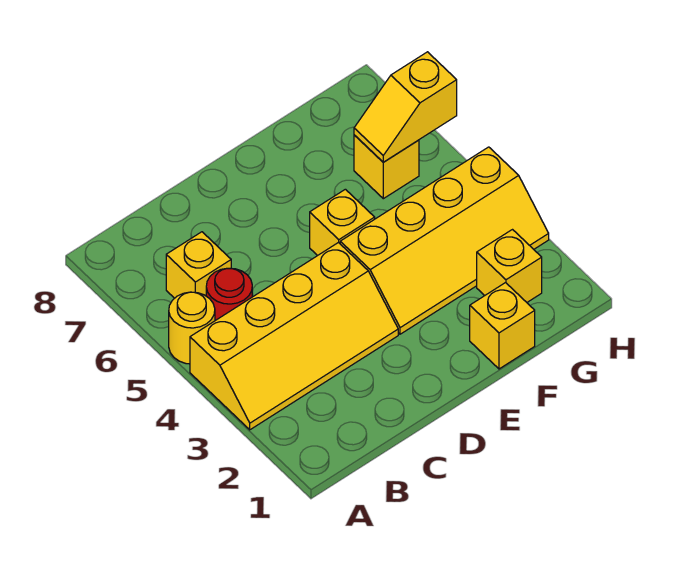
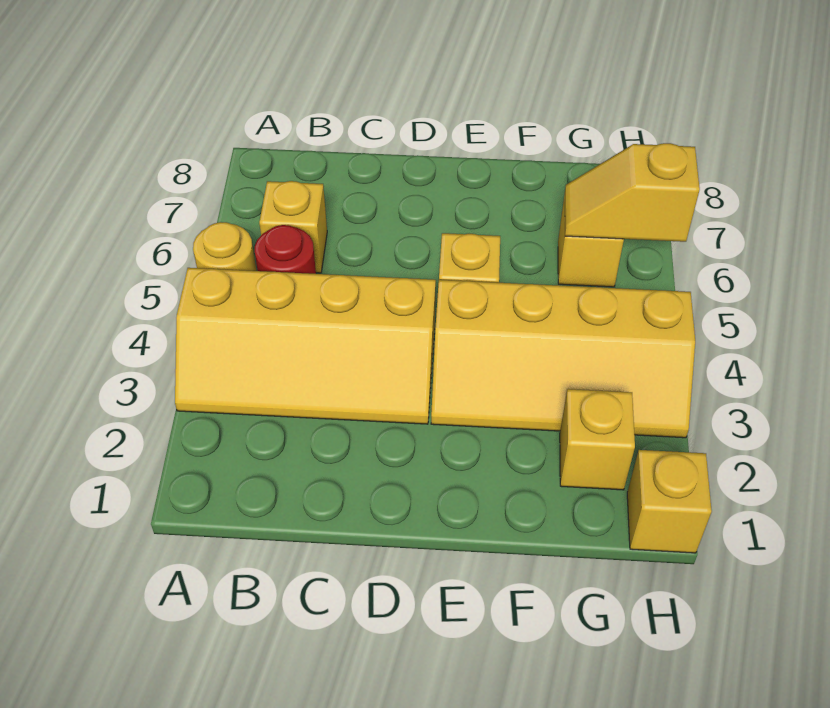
yellow brick F1 level 1 -> yellow brick H1 level 1

